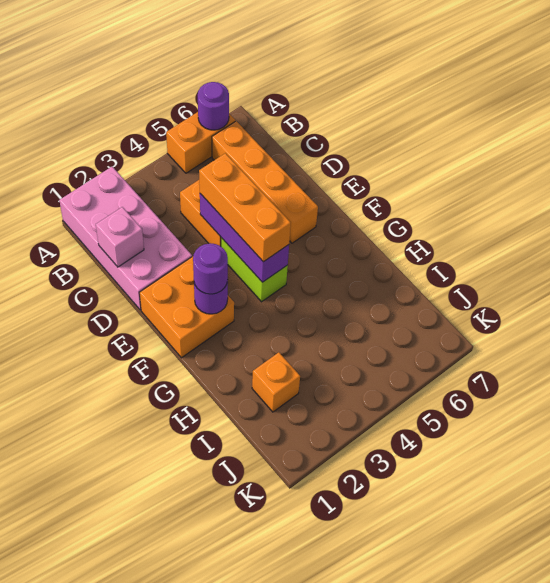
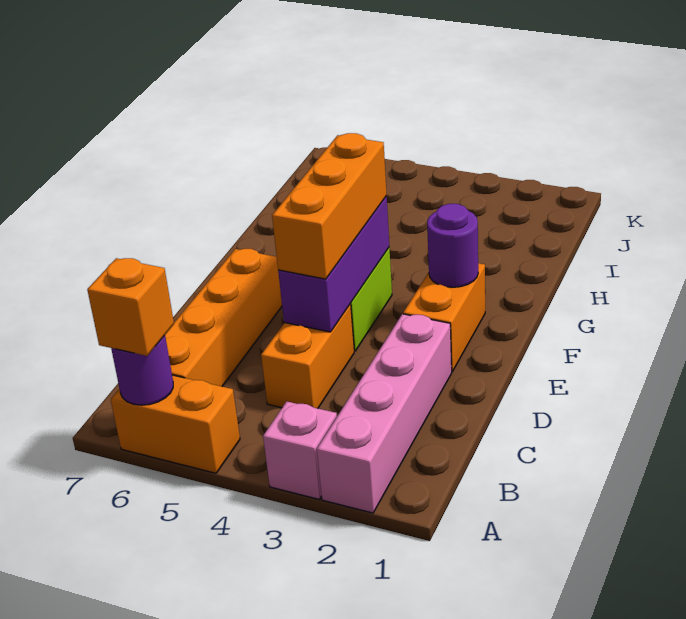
pink brick A1:D2 level 1 -> pink brick A2:D2 level 1
pink brick C1 level 2 -> pink brick A3 level 1
orange brick E1:F2 level 1 -> orange brick E2:F2 level 1
purple round brick F2 level 3 -> none
orange brick I2 level 1 -> orange brick A6 level 3

